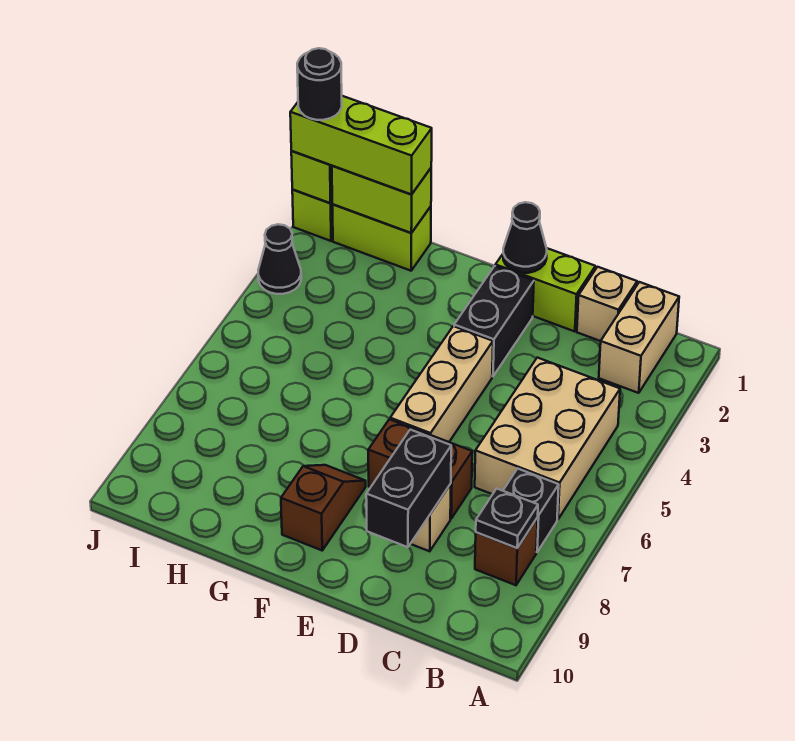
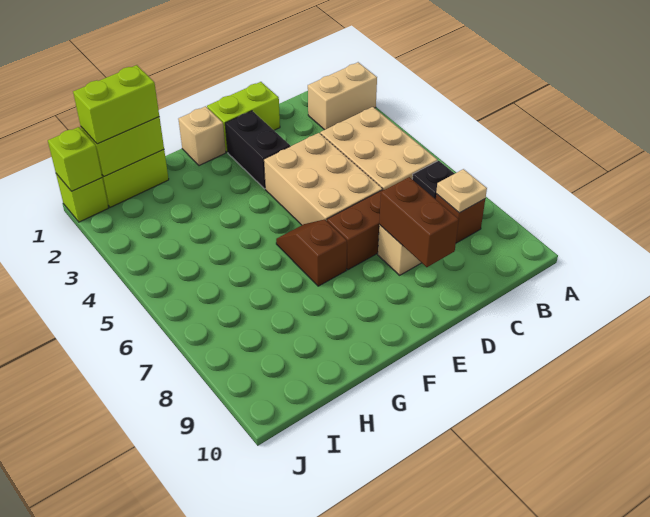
tan brick B1:B2 level 1 -> tan brick A2:B2 level 1
black plate B8 level 2 -> tan plate B8 level 2
tan brick C1 level 1 -> tan brick F1 level 1
black brick D8:D9 level 2 -> brown brick D8:D9 level 2
black cone E1 level 2 -> none
tan brick E4:E6 level 1 -> tan brick D4:E6 level 1
brown slope F8:F9 level 1 top 9 -> brown slope F6:F7 level 1 top 7
lime brick H1:J1 level 3 -> lime brick H1:I1 level 3
black round brick J1 level 4 -> none
black cone J3 level 1 -> none

